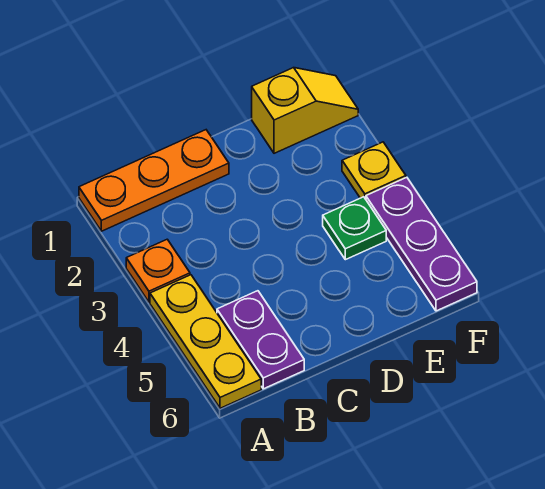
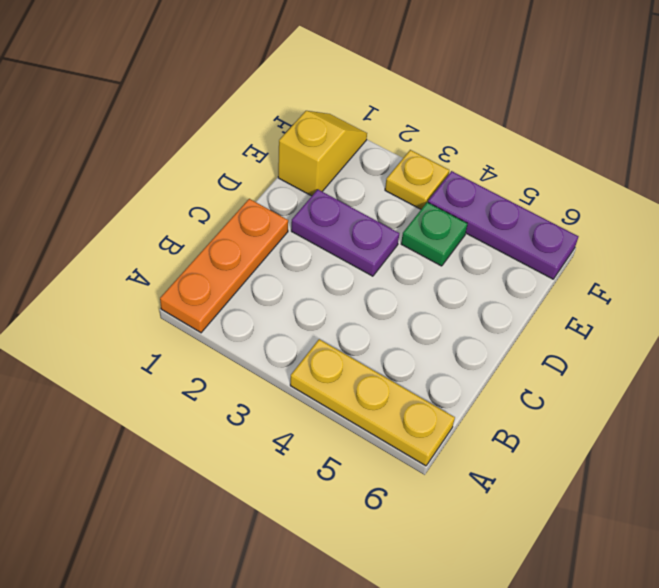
orange plate A3 level 1 -> none
purple plate B5:B6 level 1 -> purple plate D2:D3 level 1

